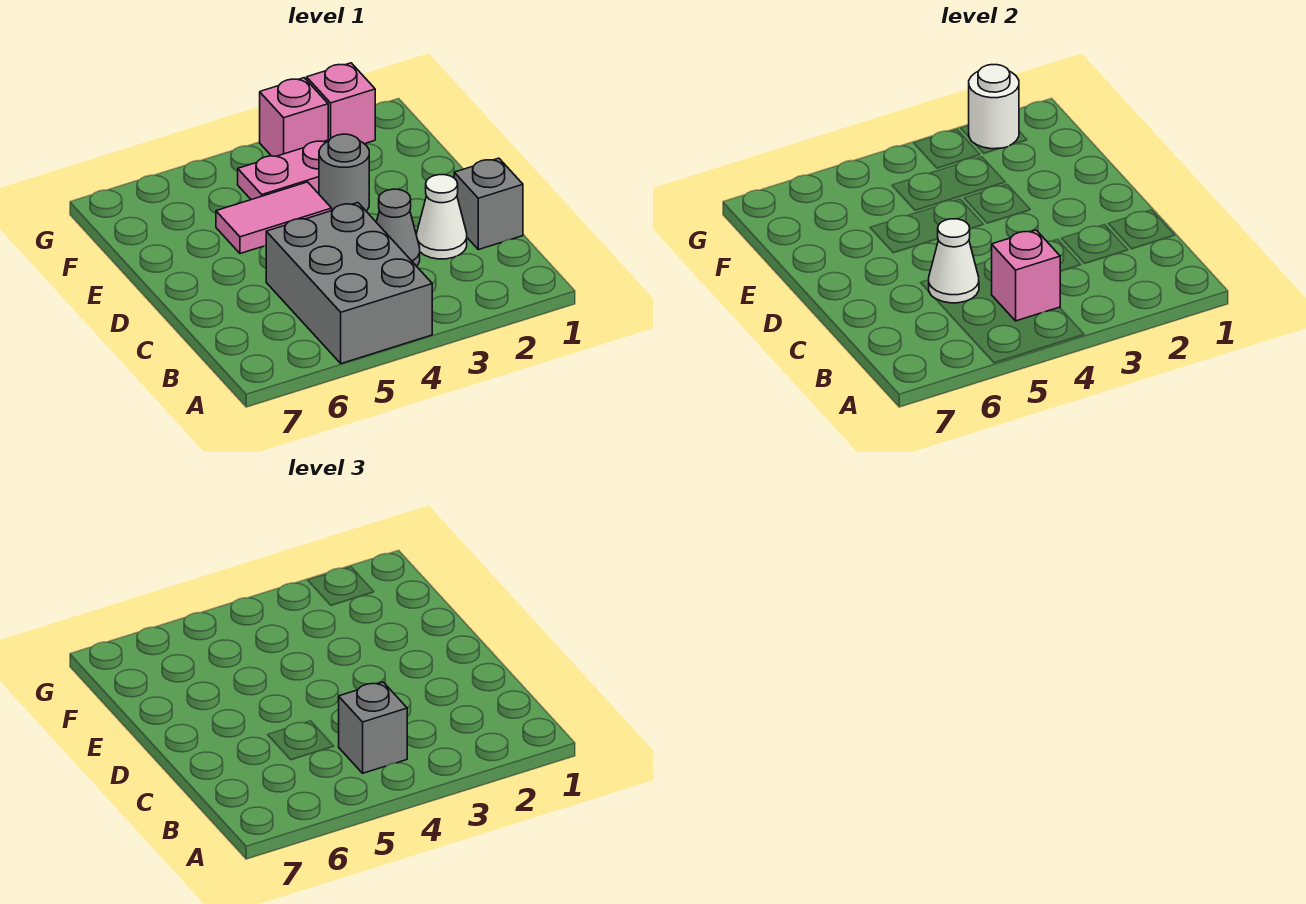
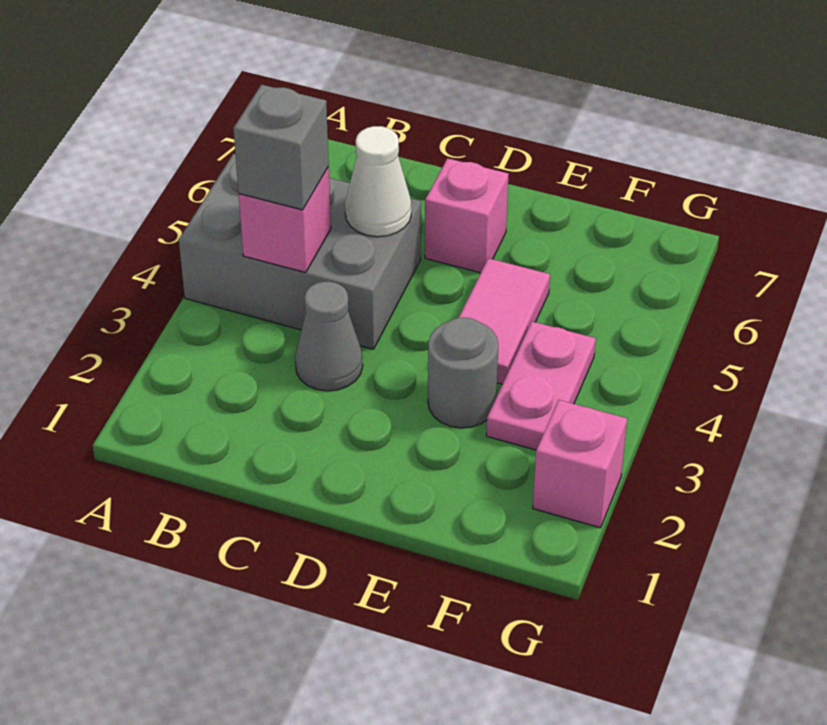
grey brick C1 level 1 -> none
white cone C2 level 1 -> none
white round brick G2 level 2 -> none
pink brick G3 level 1 -> pink brick D6 level 1

